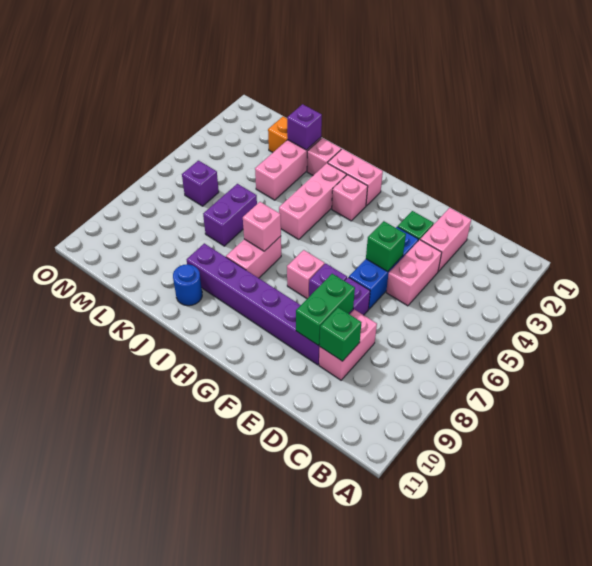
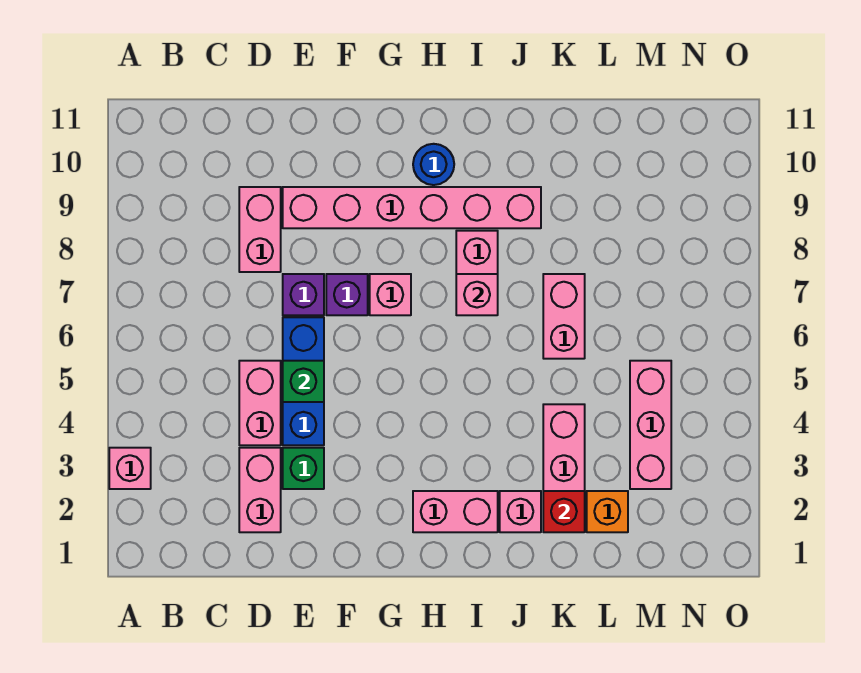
green brick D9 level 2 -> none
green brick E8:E9 level 2 -> none
purple brick E9:J9 level 1 -> pink brick E9:J9 level 1
pink brick H3 level 1 -> pink brick A3 level 1
pink brick I3:I5 level 1 -> pink brick M3:M5 level 1
blue round brick J10 level 1 -> blue round brick H10 level 1
purple brick K2 level 2 -> red brick K2 level 2
purple brick K6:K7 level 1 -> pink brick K6:K7 level 1
purple brick M6 level 1 -> none

